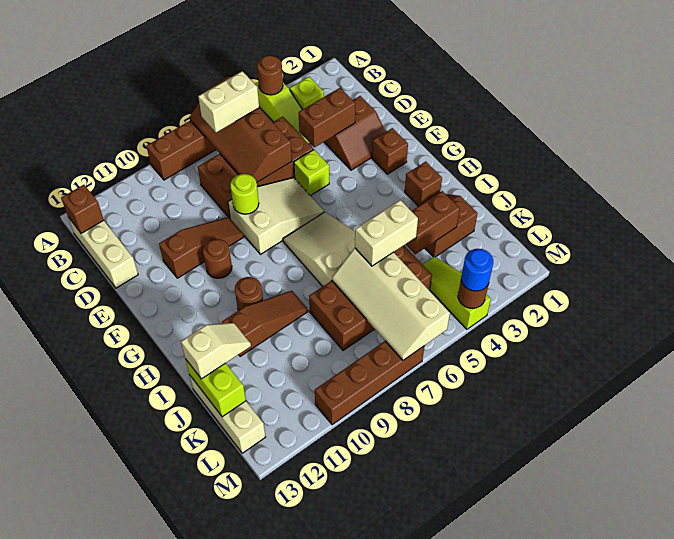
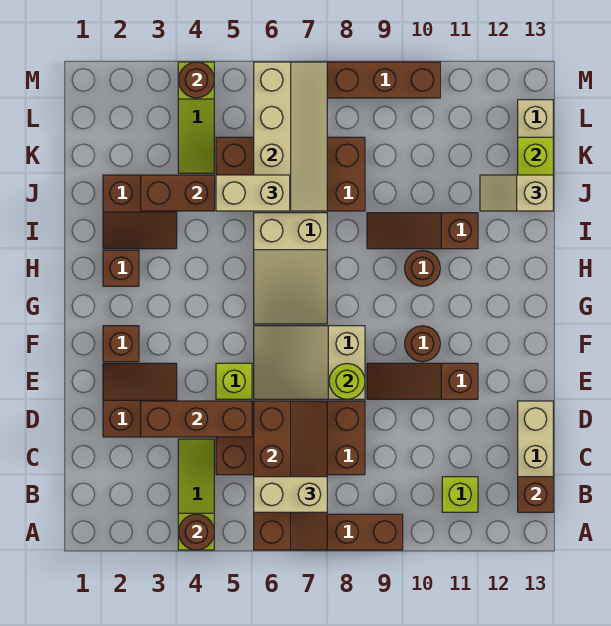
lime brick B3 level 1 -> lime brick B11 level 1
brown brick D3:D4 level 2 -> brown brick D3:D5 level 2
blue round brick M4 level 3 -> none

